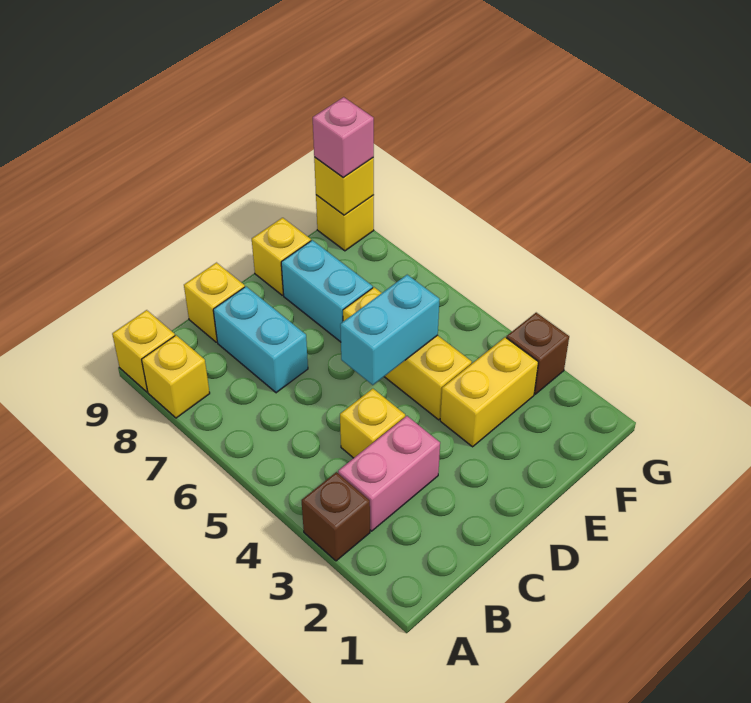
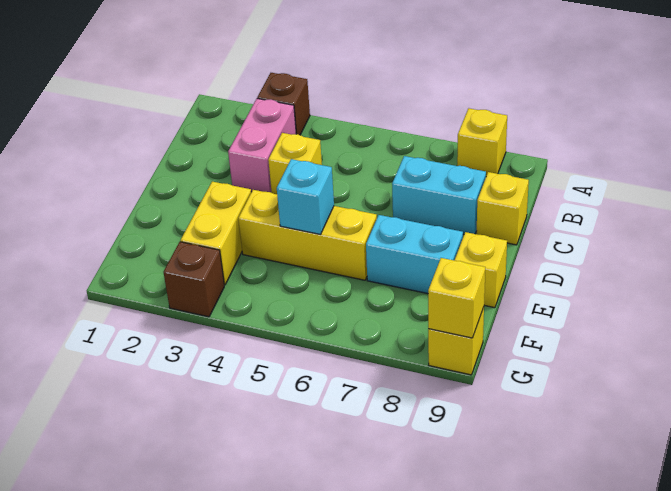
yellow brick A9 level 1 -> none
cyan brick D5:E5 level 2 -> cyan brick E5 level 2
pink brick G9 level 3 -> none

